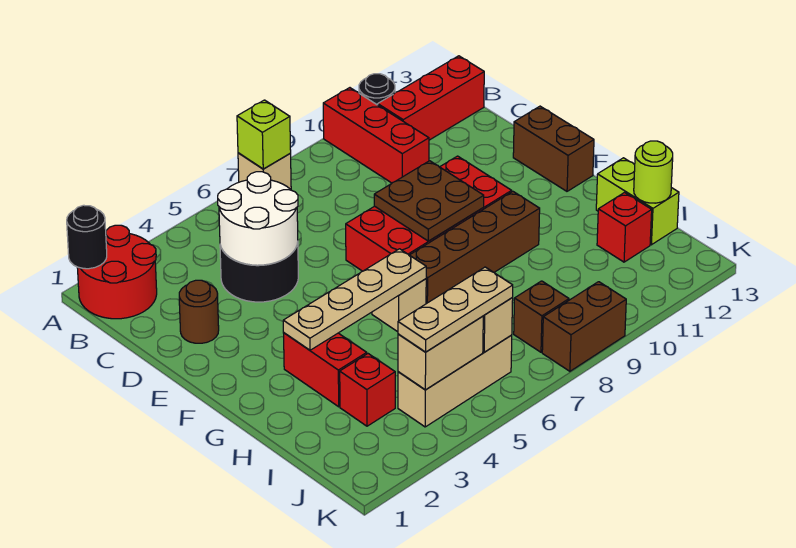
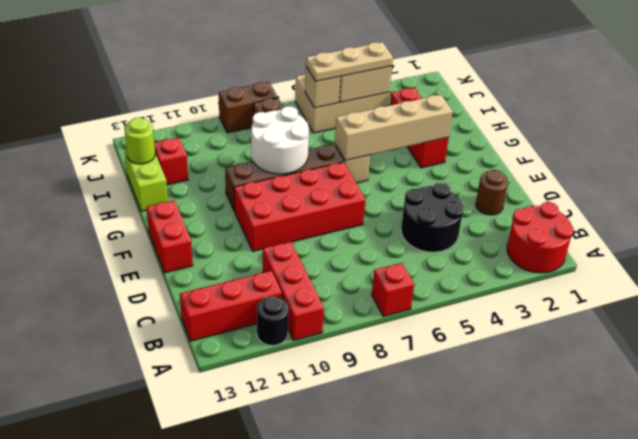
black round brick A1 level 2 -> none
tan brick A7 level 1 -> red brick A7 level 1
lime brick A7 level 2 -> none
white round brick C4:D5 level 2 -> white round brick G8:H9 level 2
brown plate E8:F9 level 2 -> none
brown brick E13:F13 level 1 -> red brick E13:F13 level 1
tan plate G3:G6 level 2 -> tan brick G3:G6 level 2
tan brick J4:J6 level 1 -> tan brick J4:K6 level 1

